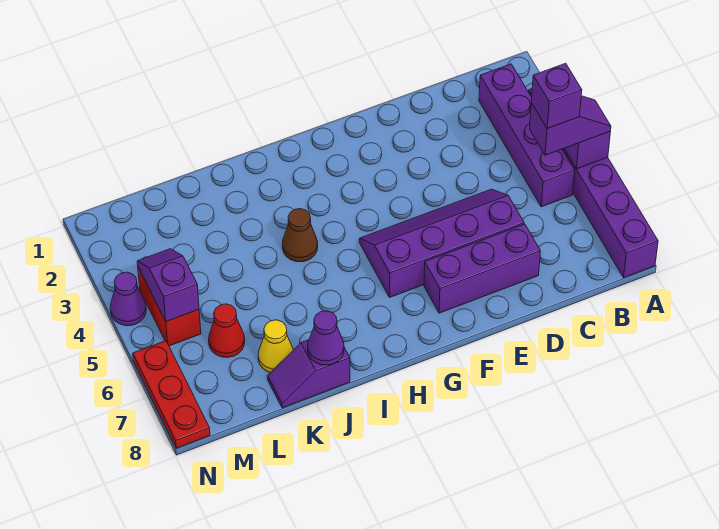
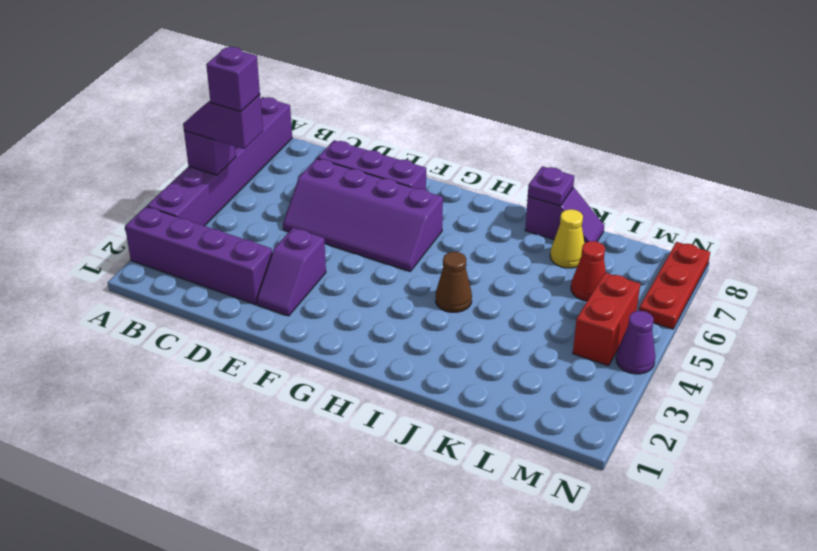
purple brick B2:B5 level 1 -> purple brick A2:D2 level 1
purple cone J8 level 2 -> purple plate J8 level 2
purple slope M4:M5 level 2 top 5 -> purple slope E2:E3 level 1 top 3

